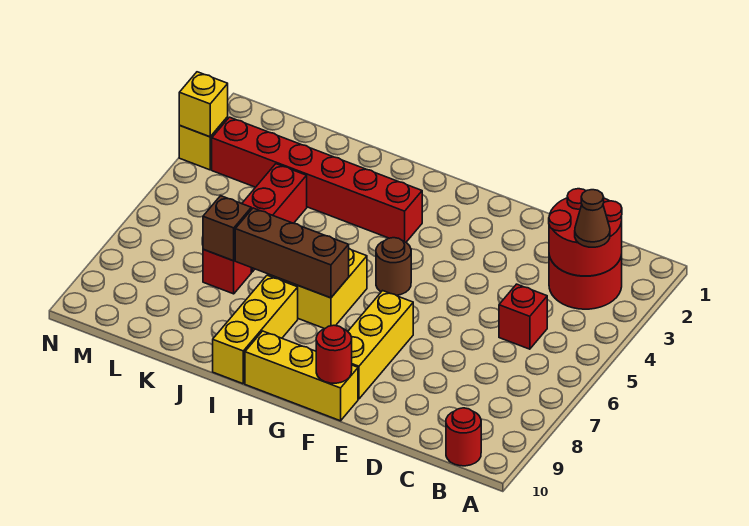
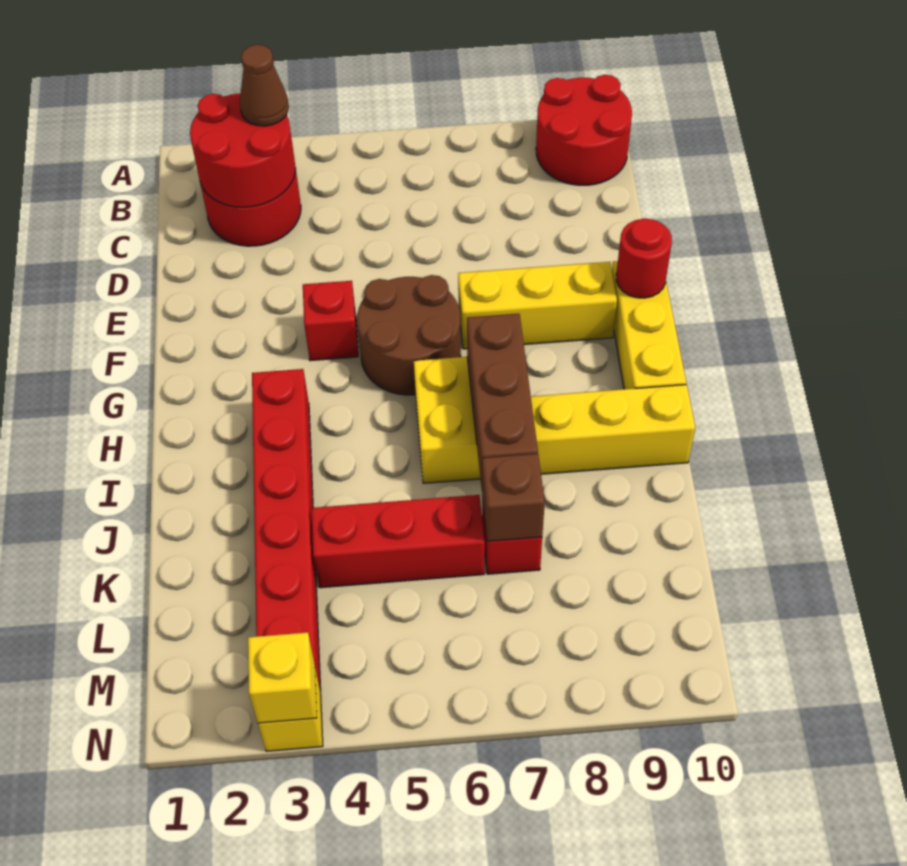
red round brick B10 level 1 -> red round brick A9:B10 level 1
red brick C5 level 1 -> red brick F4 level 1
brown round brick G5 level 1 -> brown round brick F5:G6 level 1

